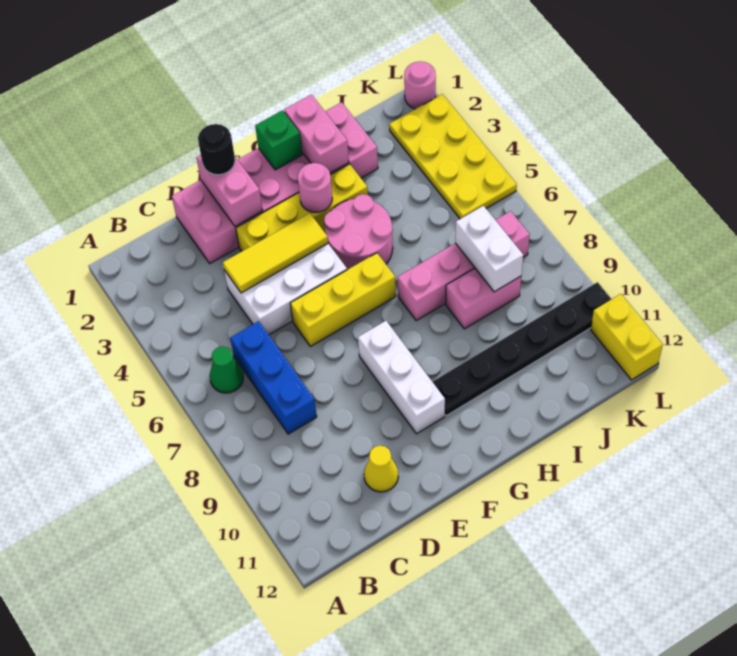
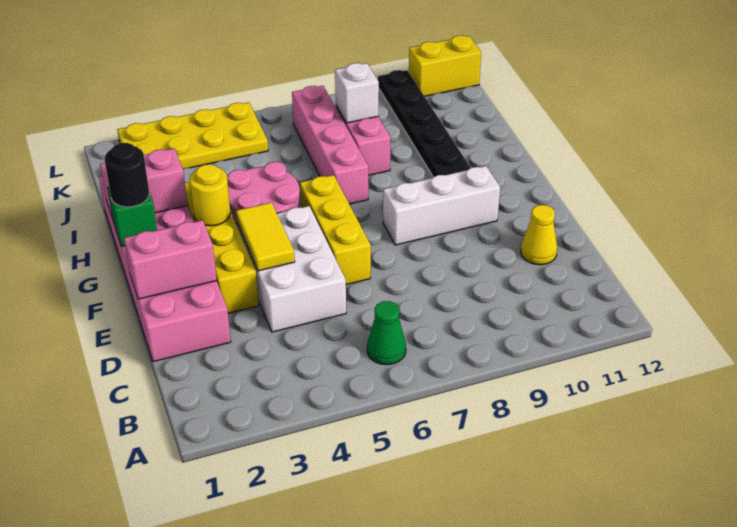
blue brick C6:C8 level 1 -> none
yellow tile D4:F4 level 2 -> yellow tile E4:F4 level 2
black round brick E1 level 3 -> black round brick G1 level 3
pink round brick G3 level 2 -> yellow round brick G3 level 2
white brick J7:J8 level 2 -> white brick J8 level 2
pink round brick L1 level 1 -> none

